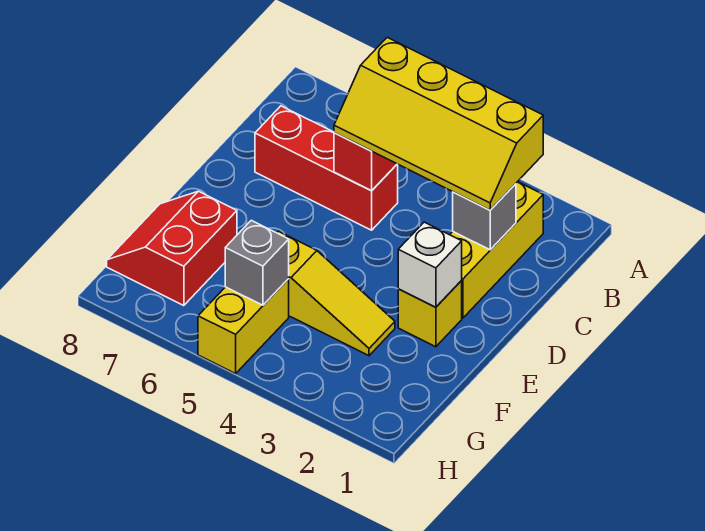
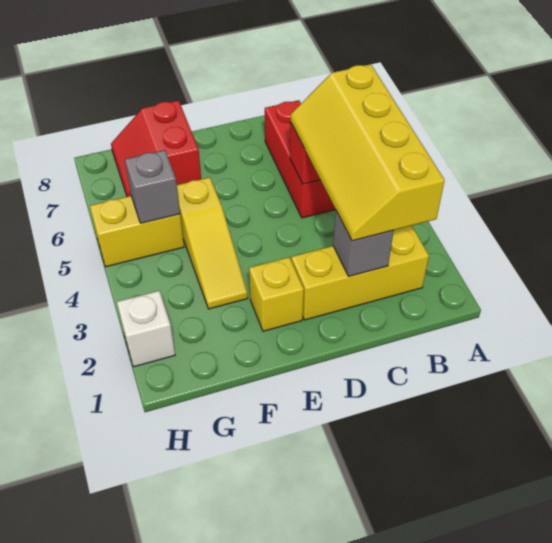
white brick E2 level 2 -> white brick H2 level 1
red slope F7:G8 level 1 top 7 -> red slope F7:G8 level 1 top F

